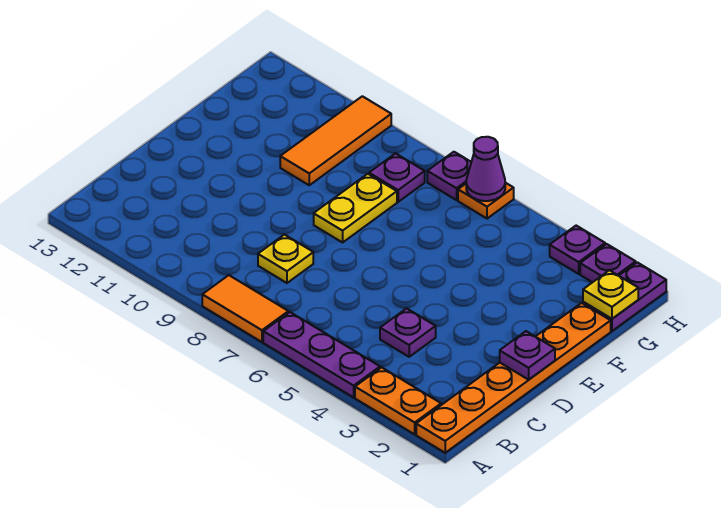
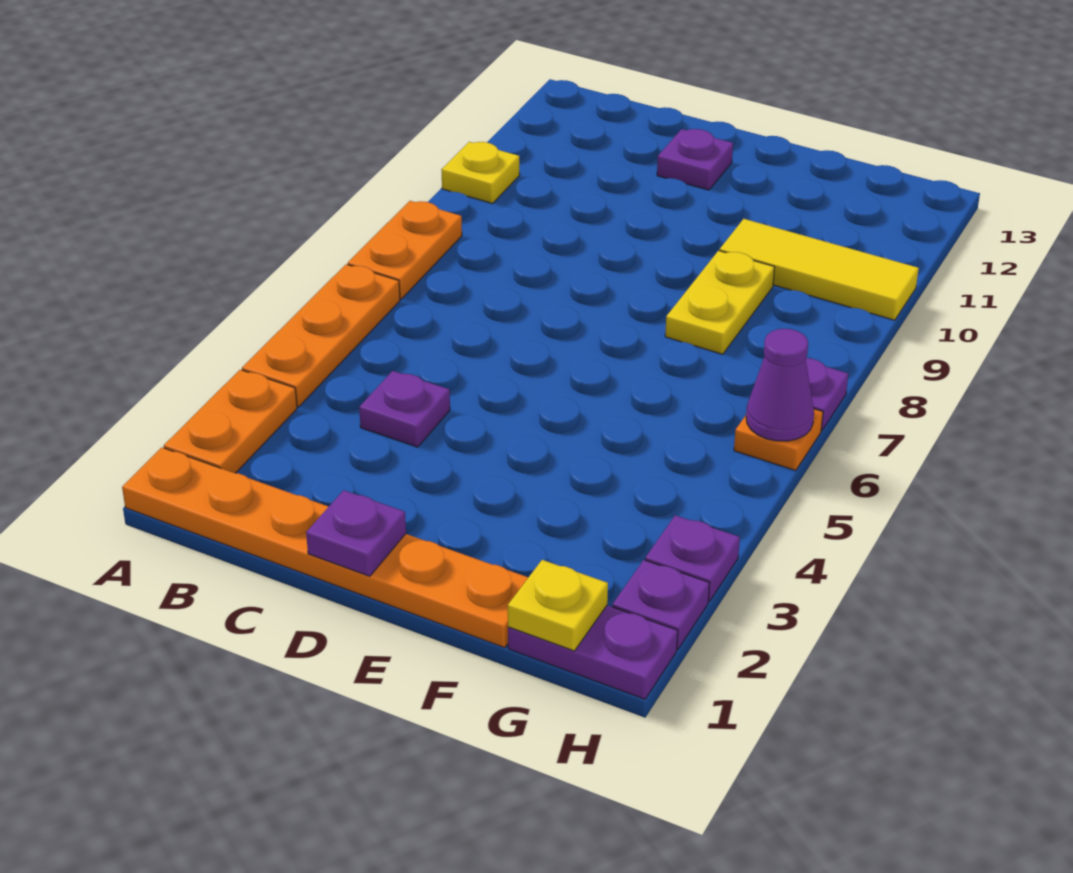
purple plate A4:A6 level 1 -> orange plate A4:A6 level 1
orange tile A7:A8 level 1 -> orange plate A7:A8 level 1
yellow plate C8 level 1 -> yellow plate A10 level 1
yellow plate E8:F8 level 1 -> yellow plate F8:F9 level 1
orange tile F10:H10 level 1 -> yellow tile F10:H10 level 1
purple plate G8 level 1 -> purple plate D12 level 1

